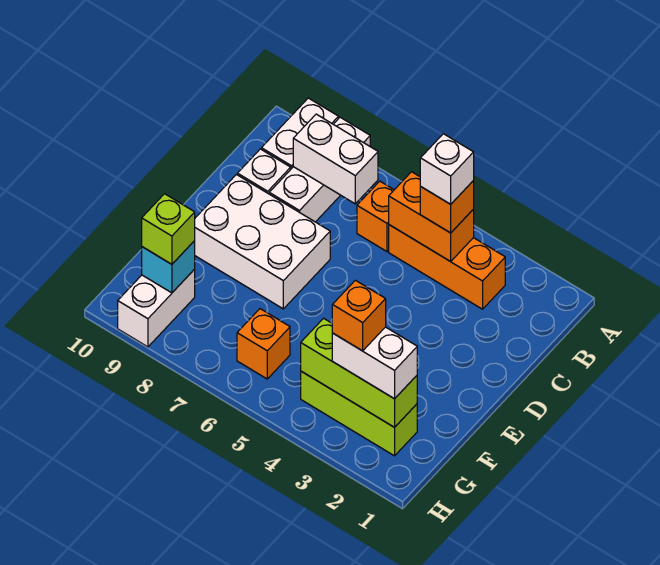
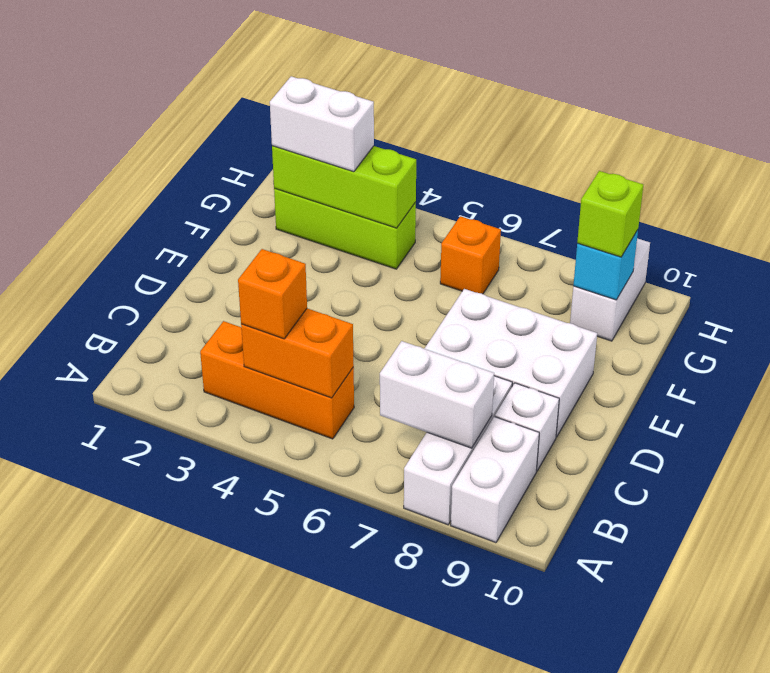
white brick B4 level 4 -> none
orange brick B6 level 1 -> none
orange brick G3 level 4 -> none

